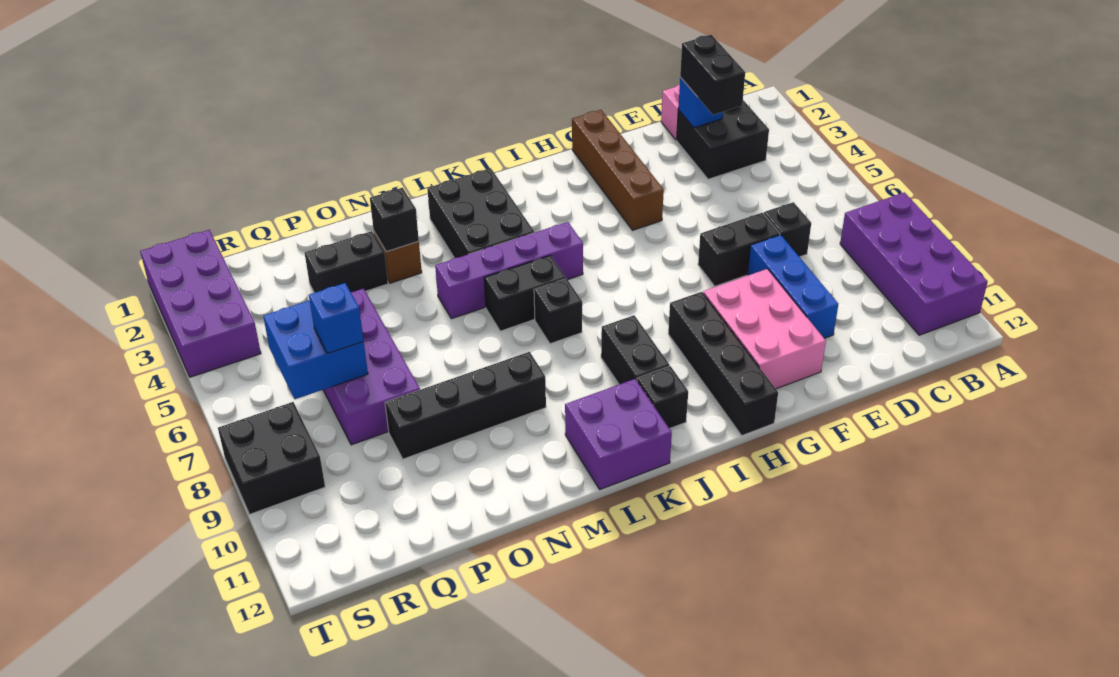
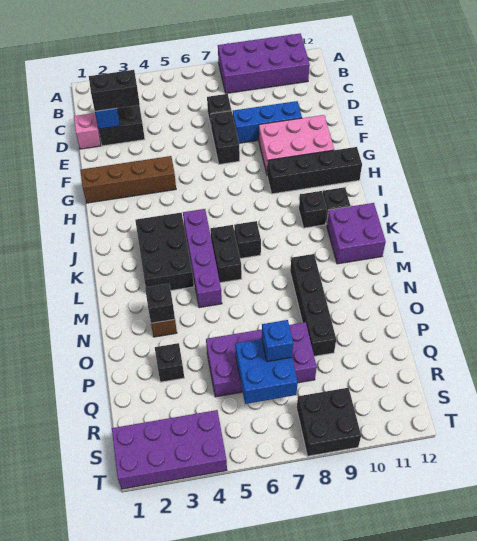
black brick J9:J10 level 1 -> black brick J10 level 1
black brick K2:L4 level 1 -> black brick J3:L4 level 1
black brick O3:P3 level 1 -> black brick P3 level 1

